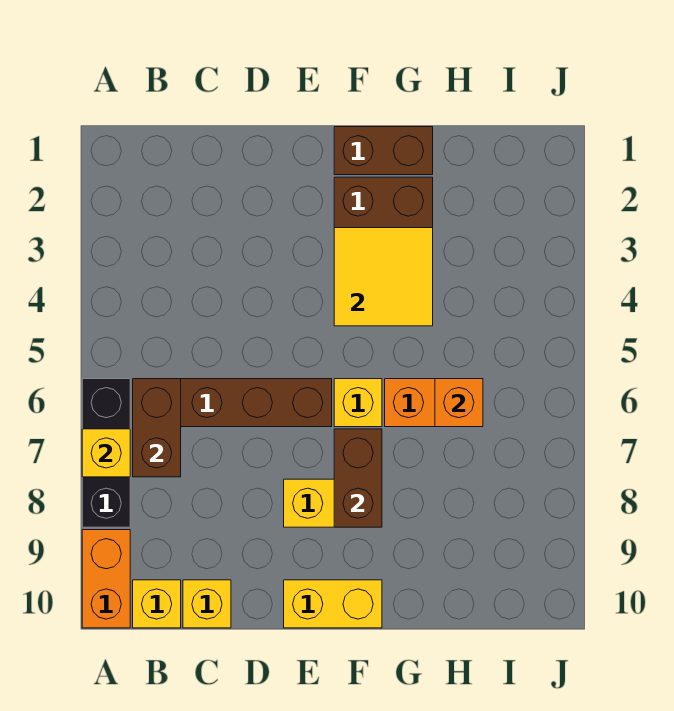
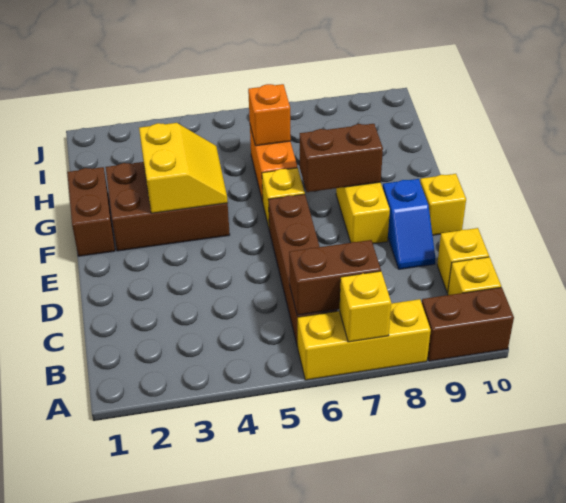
black brick A6:A8 level 1 -> yellow brick A6:A8 level 1
orange brick A9:A10 level 1 -> brown brick A9:A10 level 1
none -> blue slope D9:E9 level 1 top E
yellow brick E10:F10 level 1 -> yellow brick E10 level 1
yellow tile F3:G4 level 2 -> yellow slope F3:G4 level 2 top 3

